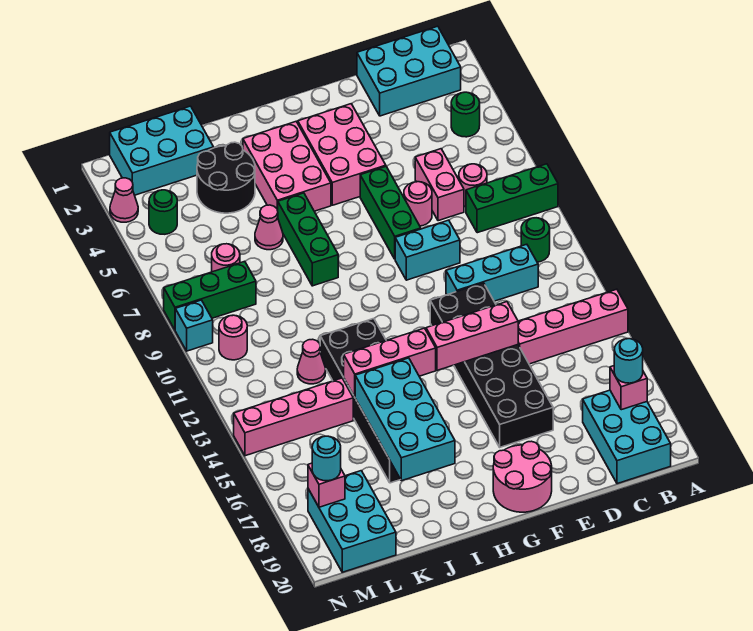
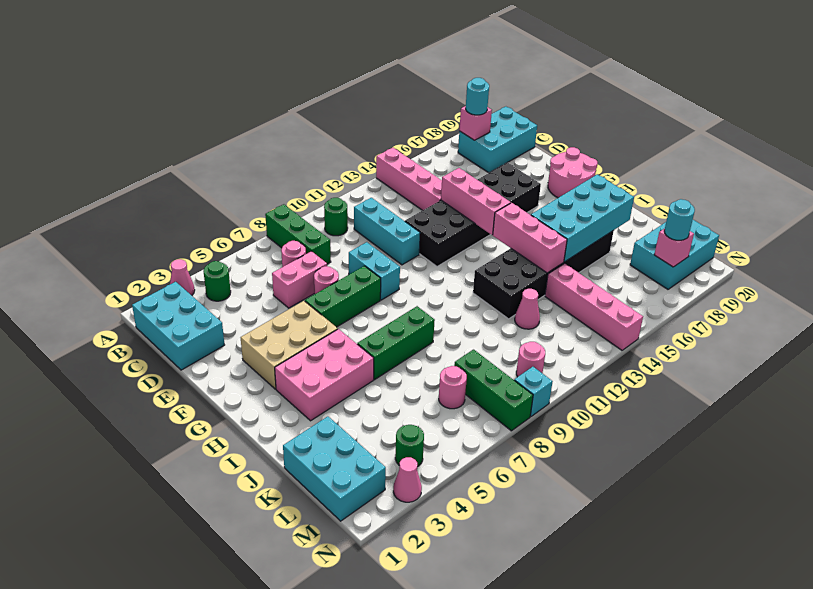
pink brick F3:G5 level 1 -> tan brick F3:G5 level 1
black round brick J3:K4 level 1 -> none
pink cone J6 level 1 -> pink cone A3 level 1

